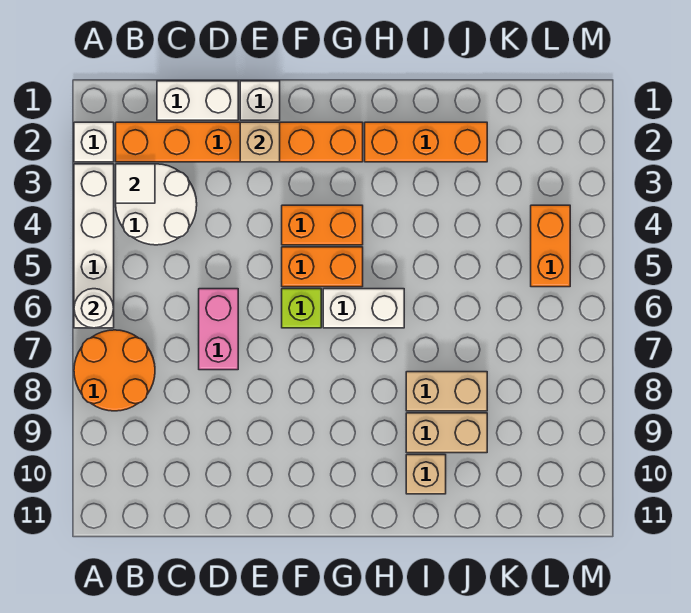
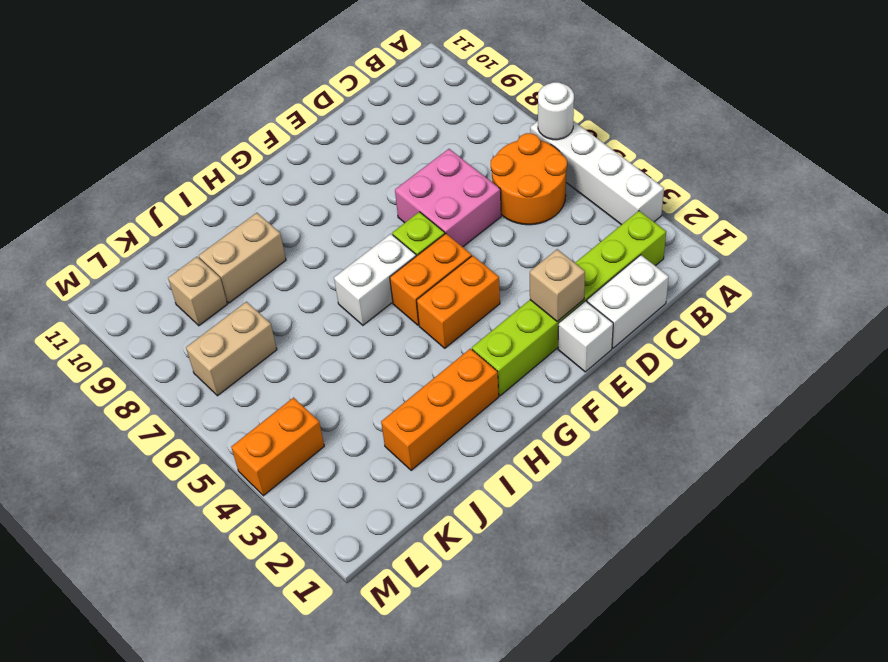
white brick A2 level 1 -> none
orange round brick A7:B8 level 1 -> orange round brick B5:C6 level 1
orange brick B2:G2 level 1 -> lime brick B2:G2 level 1
white round brick B3:C4 level 1 -> none
white tile B3 level 2 -> none
pink brick D6:D7 level 1 -> pink brick D6:E7 level 1
tan brick I8:J8 level 1 -> tan brick K7:L7 level 1
tan brick I10 level 1 -> tan brick K9 level 1
orange brick L4:L5 level 1 -> orange brick L4:M4 level 1

